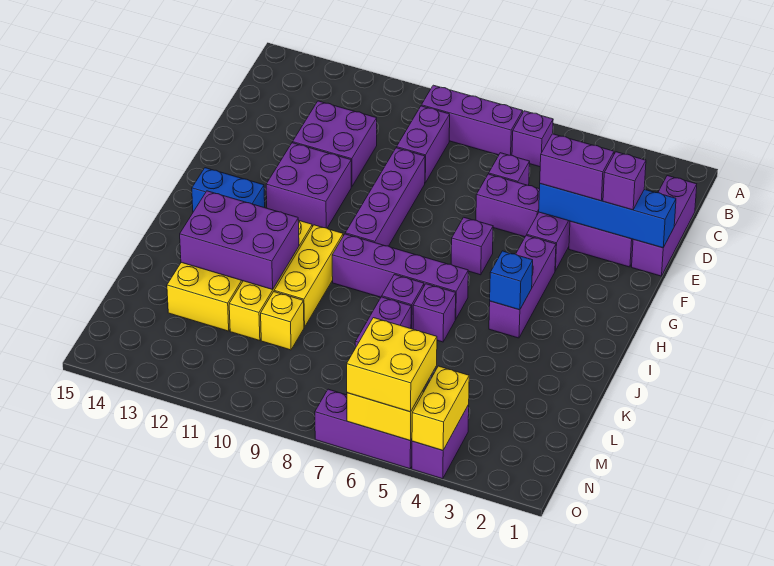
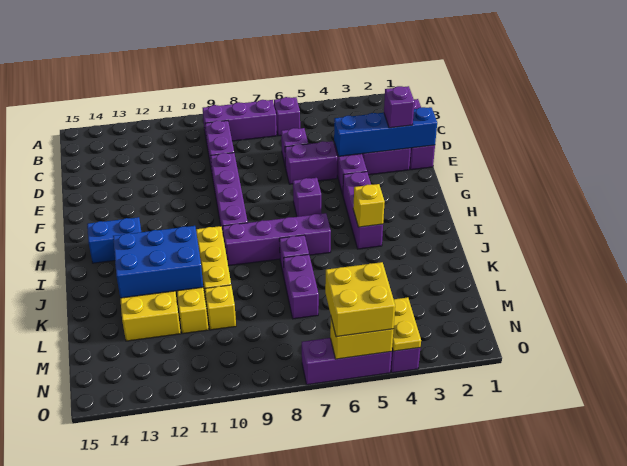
purple brick D11:E12 level 1 -> none
purple brick E3:E4 level 3 -> none
purple brick F11:G12 level 1 -> none
blue brick I4 level 2 -> yellow brick I4 level 2
purple brick J6 level 1 -> none
purple brick J11:K13 level 2 -> blue brick J11:K13 level 2
yellow brick N4:O4 level 2 -> yellow plate N4:O4 level 2

